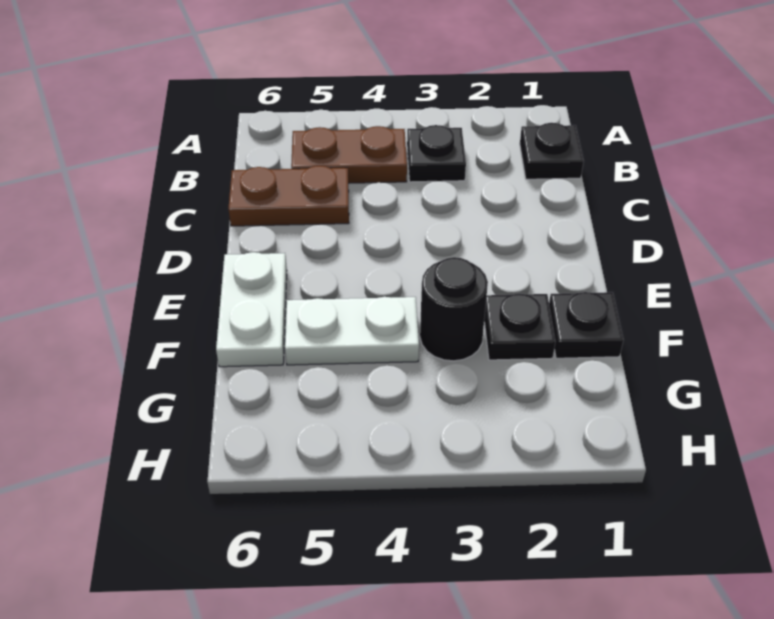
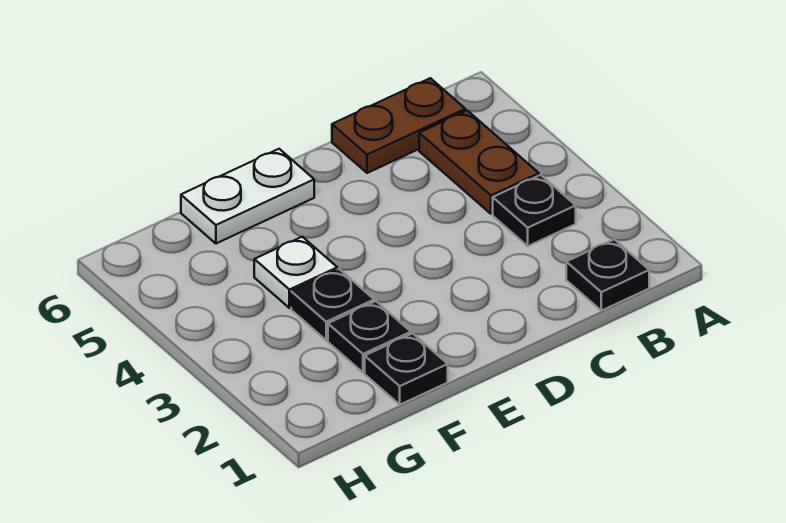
brown plate C5:C6 level 1 -> brown plate B6:C6 level 1
black round brick F3 level 1 -> black plate F3 level 1
white plate F4:F5 level 1 -> white plate F4 level 1

